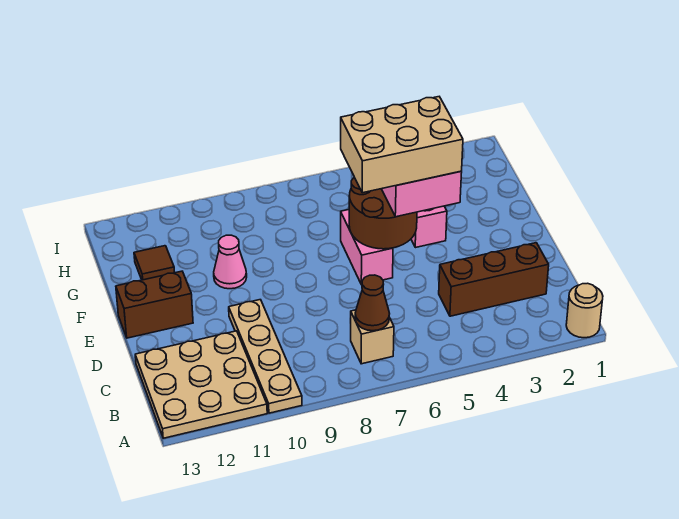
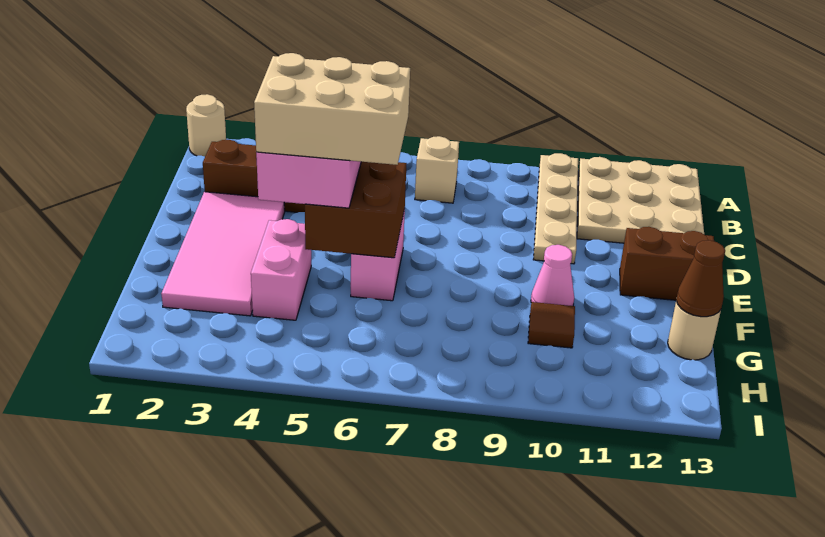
brown cone B7 level 2 -> brown cone G13 level 2
none -> pink tile D2:G3 level 1
brown round brick E5:F6 level 2 -> brown brick E5:F6 level 2
brown tile G12 level 1 -> brown tile G10 level 1
none -> tan round brick G13 level 1

